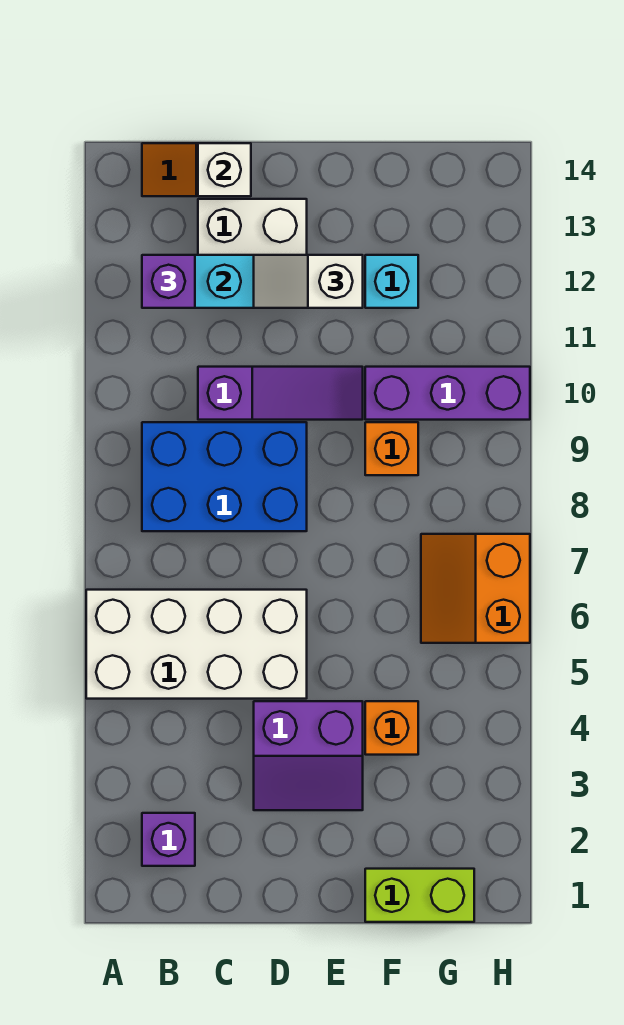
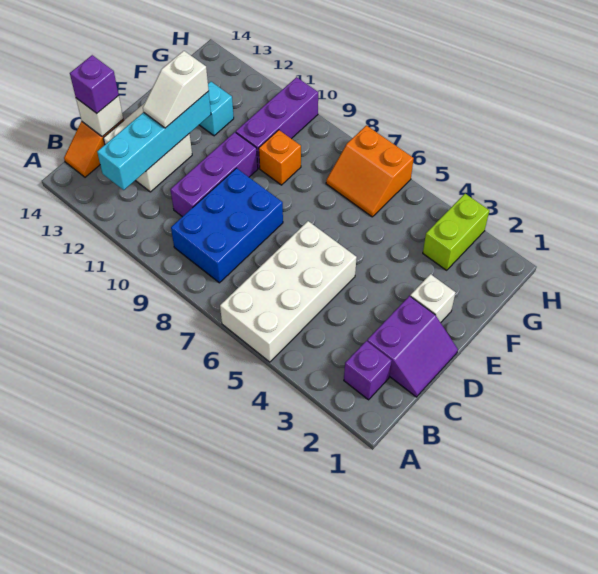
purple brick B12 level 3 -> purple brick C14 level 3
purple slope C10:E10 level 1 top C -> purple brick C10:E10 level 1
purple slope D3:E4 level 1 top 4 -> purple slope C1:D2 level 1 top 2
none -> white brick E2 level 1
lime brick F1:G1 level 1 -> lime brick G3:H3 level 1
orange brick F4 level 1 -> none

